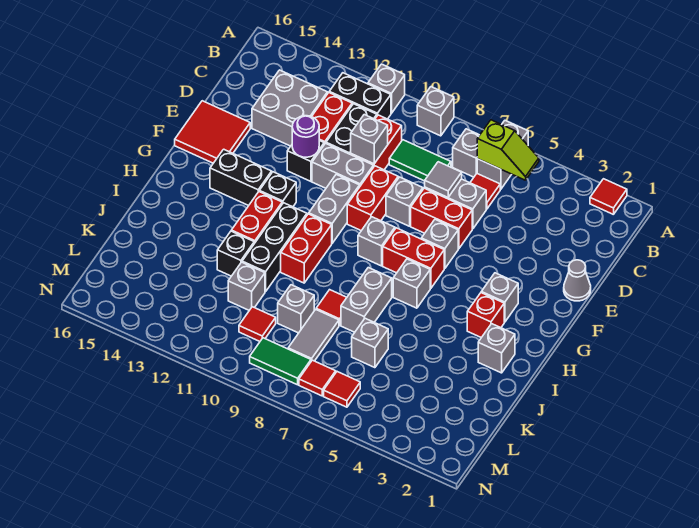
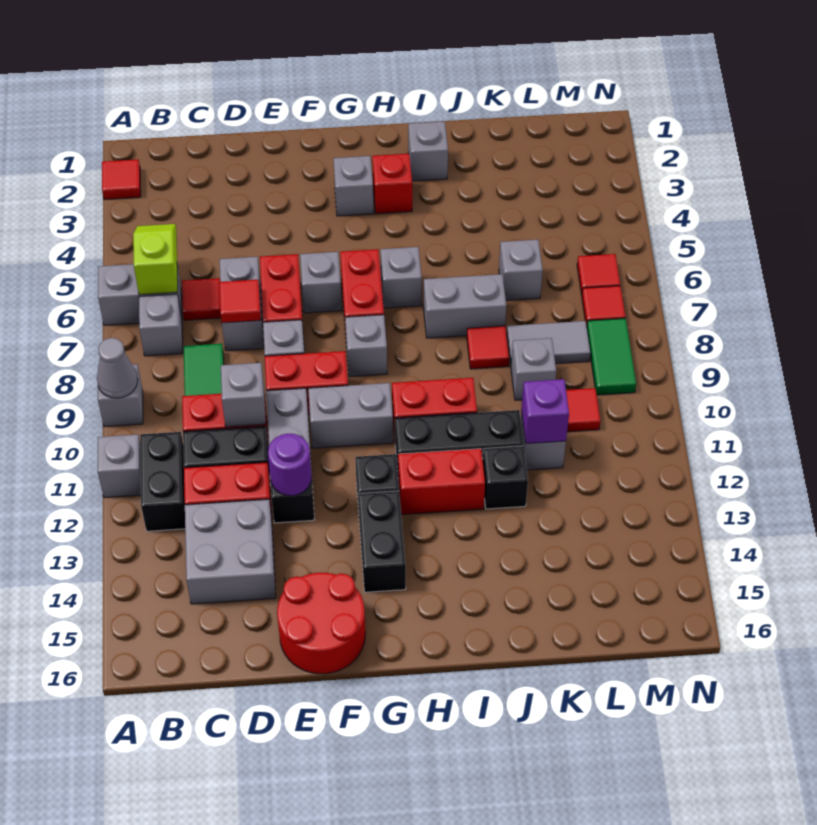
grey tile D7 level 2 -> red tile D7 level 2
grey cone E1 level 1 -> grey cone A9 level 2
red tile E15:F16 level 1 -> red round brick E15:F16 level 1
none -> purple brick K11 level 2

